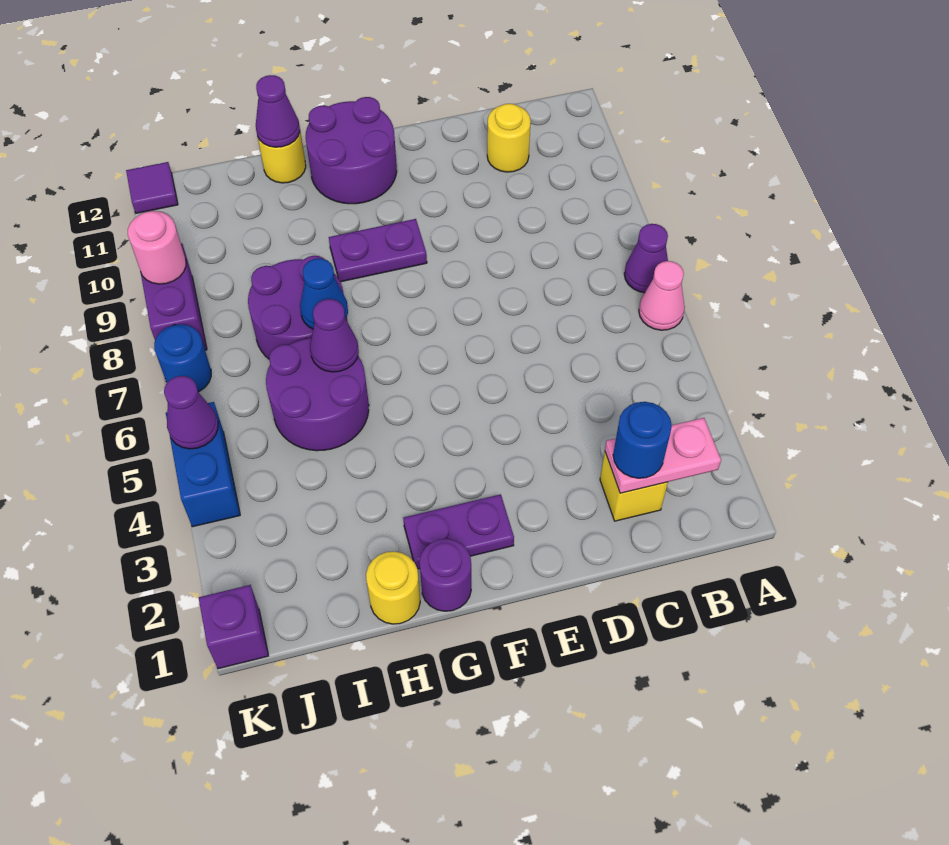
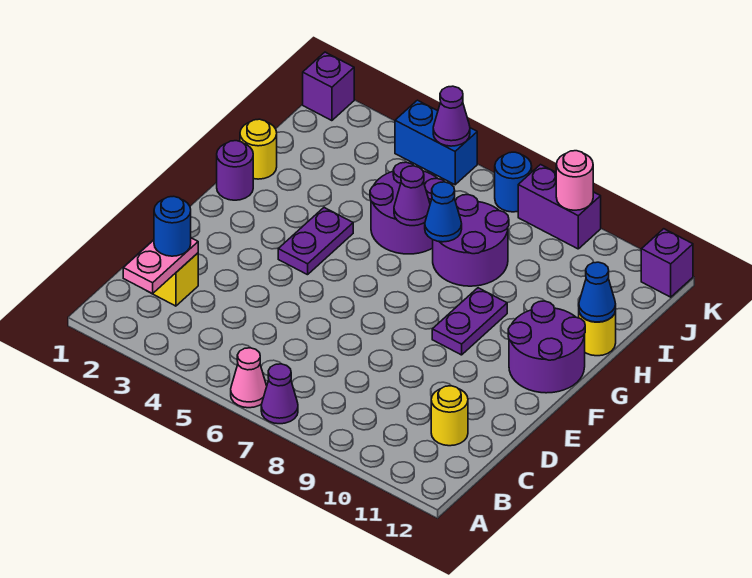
purple plate F2:G2 level 1 -> purple plate F4:G4 level 1
purple cone H12 level 2 -> blue cone H12 level 2
purple tile K12 level 1 -> purple brick K12 level 1

